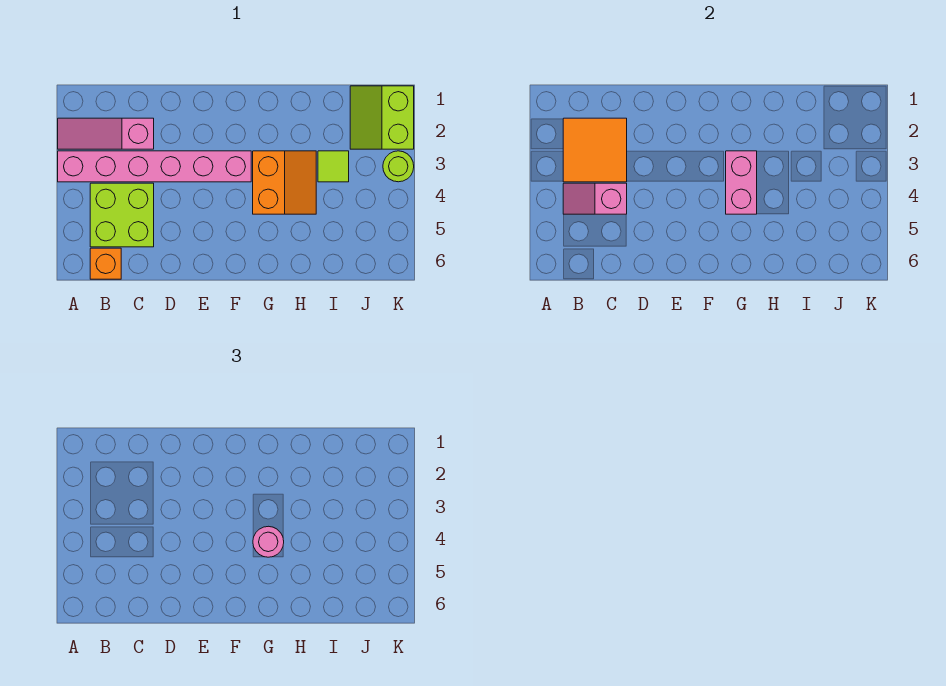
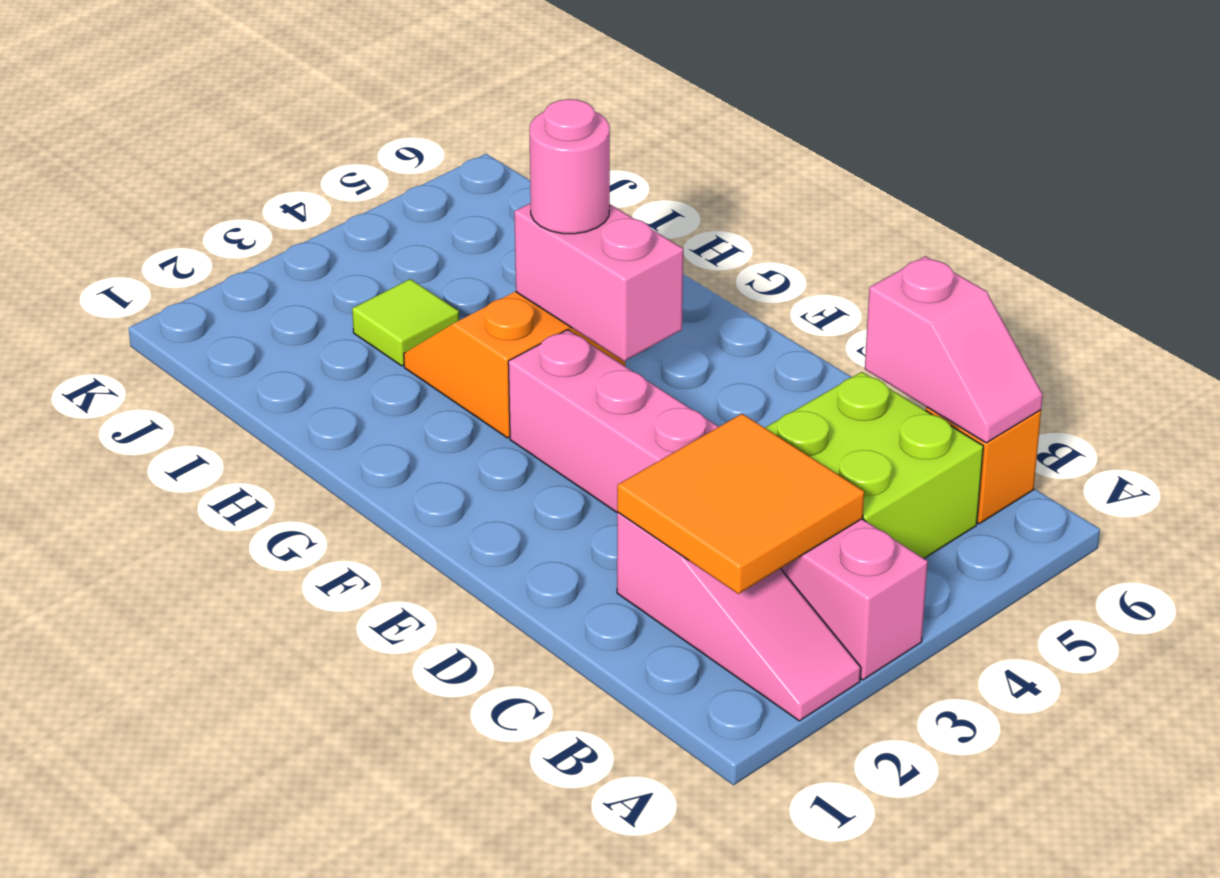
pink slope B4:C4 level 2 top C -> pink slope B6:C6 level 2 top C
pink brick G3:G4 level 2 -> pink brick F4:G4 level 2
lime slope J1:K2 level 1 top K -> none
lime round brick K3 level 1 -> none

